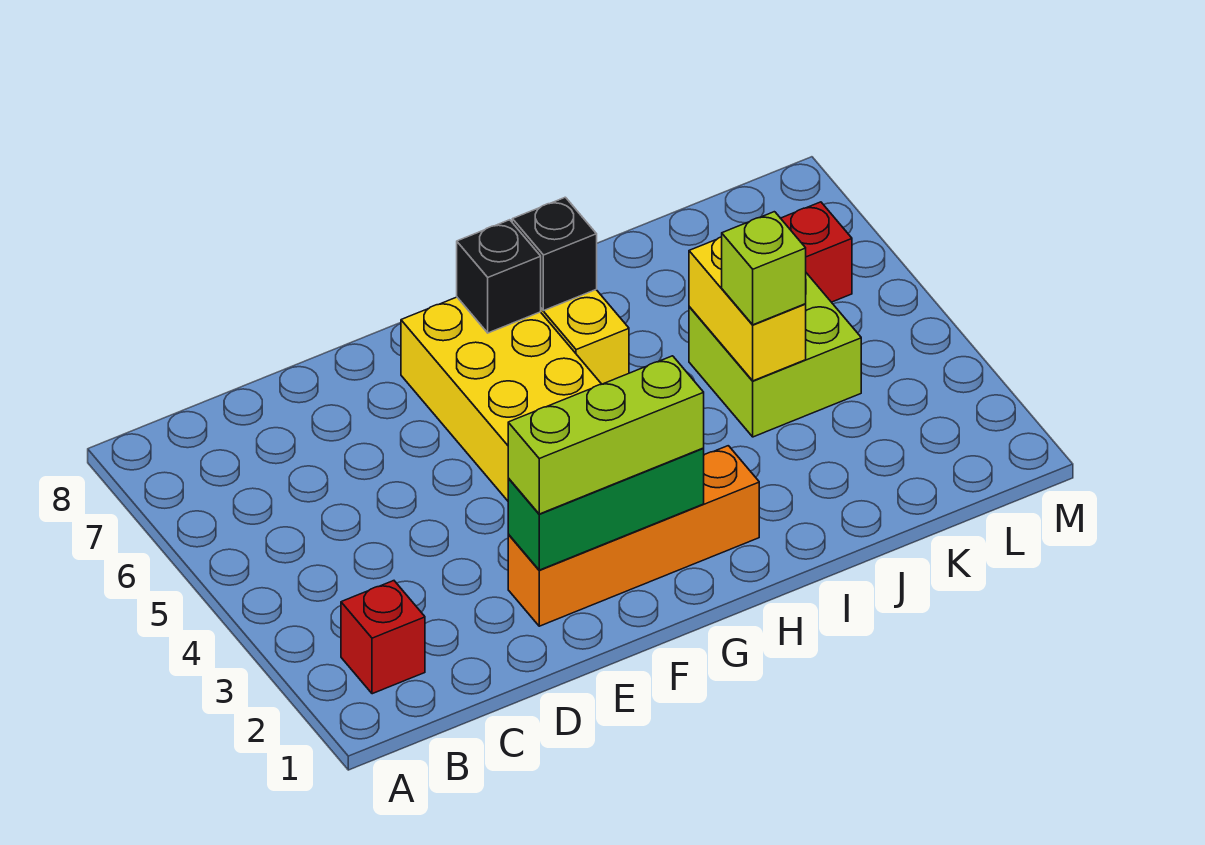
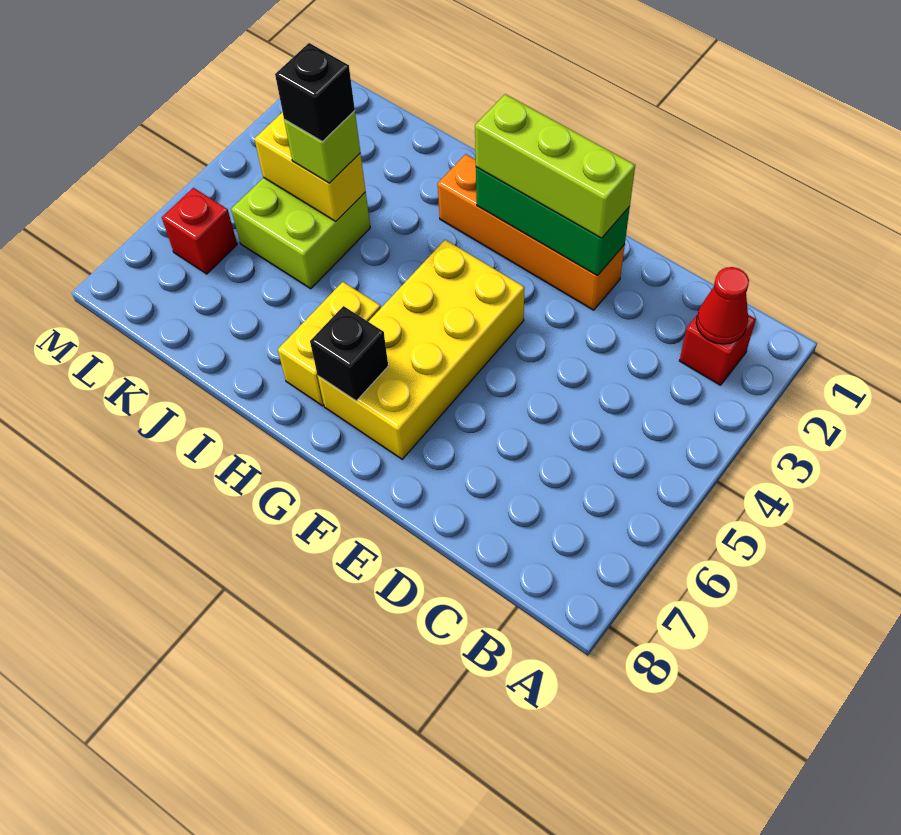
none -> red cone B2 level 2
black brick H7 level 2 -> black brick J4 level 4
yellow brick J4:J5 level 2 -> yellow brick J4:K4 level 2

